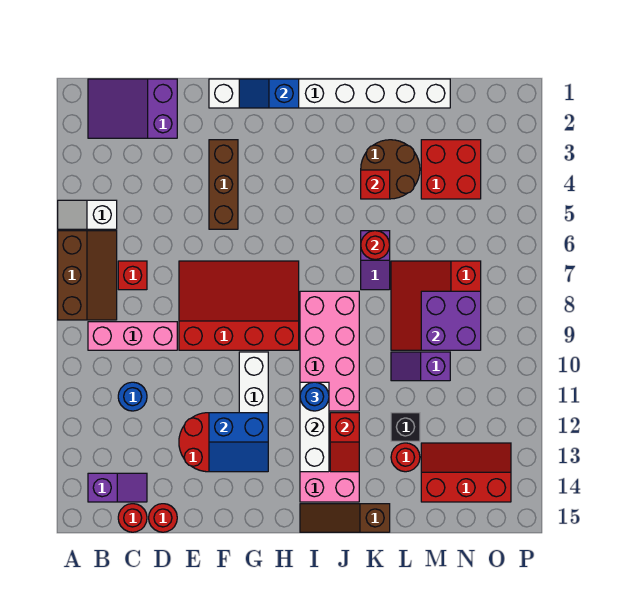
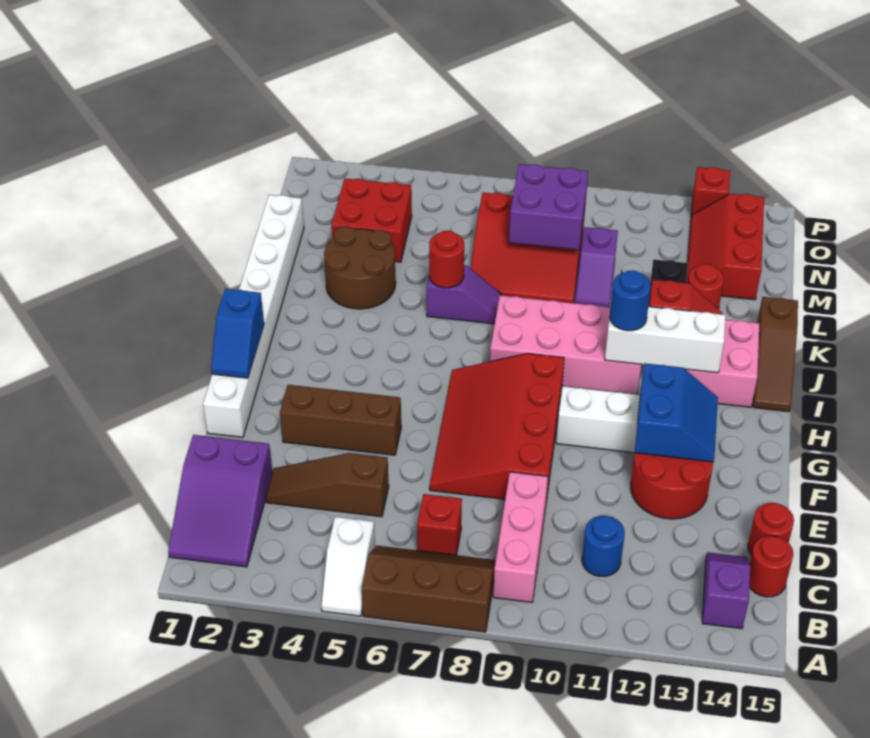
none -> brown slope D3:D5 level 1 top 5
red brick K4 level 2 -> red brick P13 level 1

